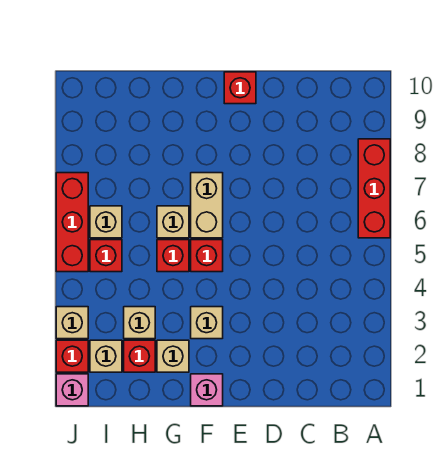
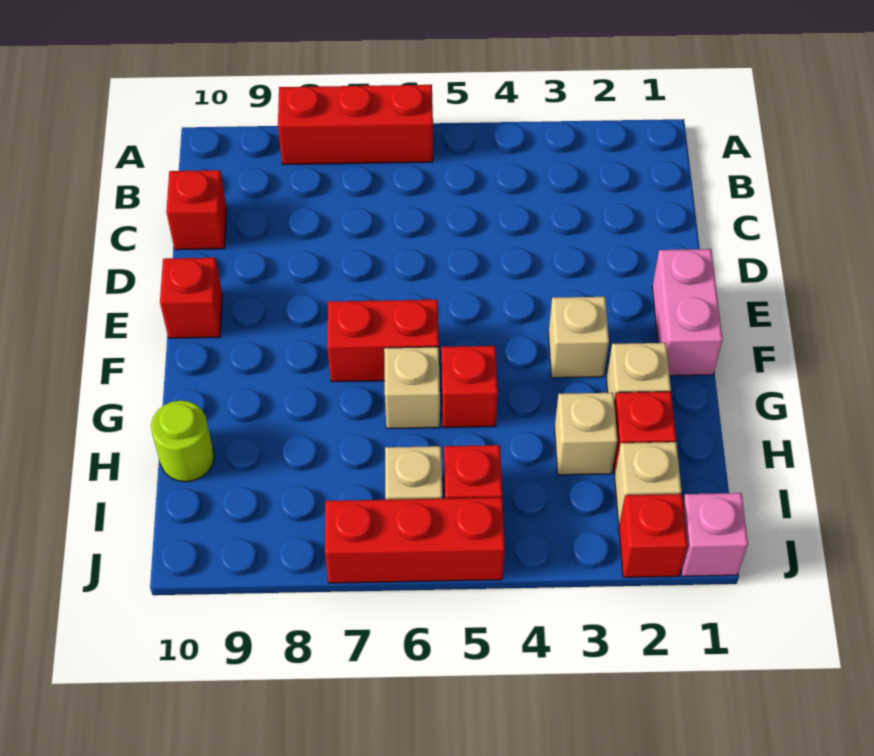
pink brick F1 level 1 -> pink brick E1:F1 level 1
red brick F5 level 1 -> red brick C10 level 1
tan brick F6:F7 level 1 -> red brick F6:F7 level 1
none -> lime round brick H10 level 1
tan brick J3 level 1 -> none

